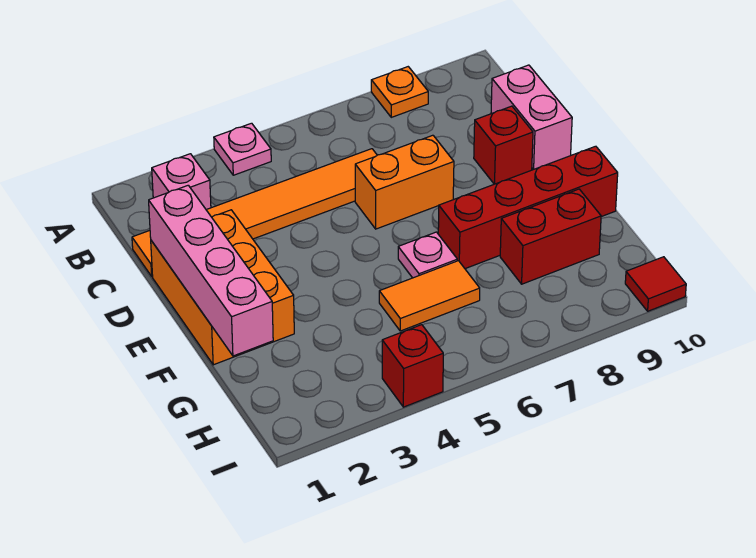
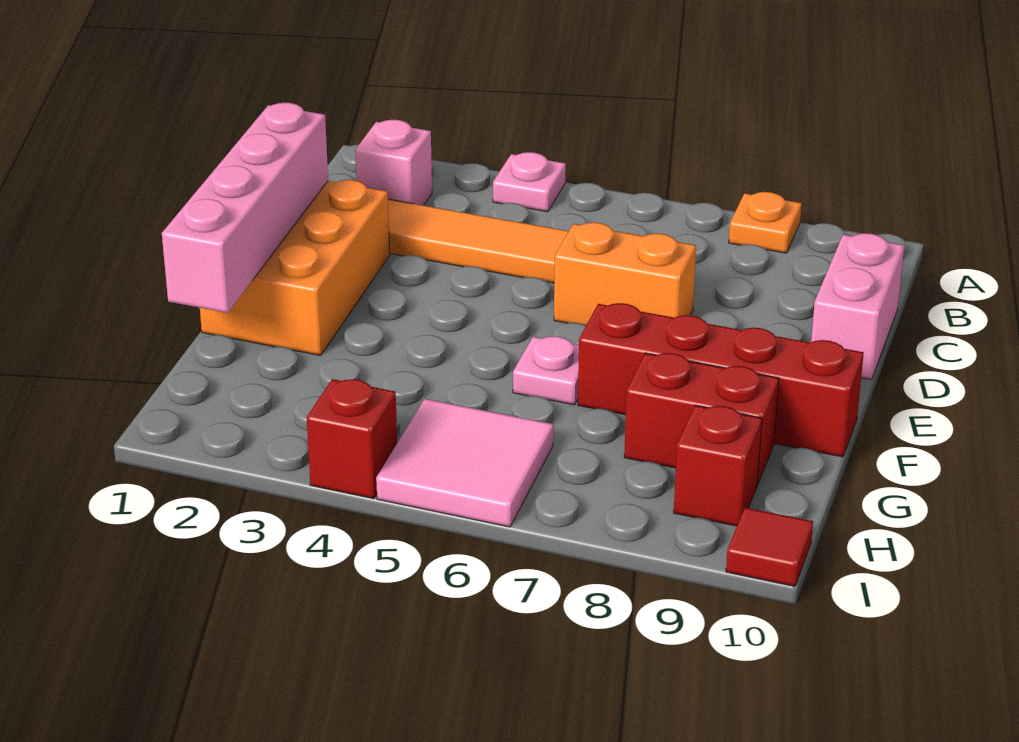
red brick D9 level 1 -> red brick H9 level 1
orange tile G5:G6 level 1 -> none
none -> pink tile H5:I6 level 1

